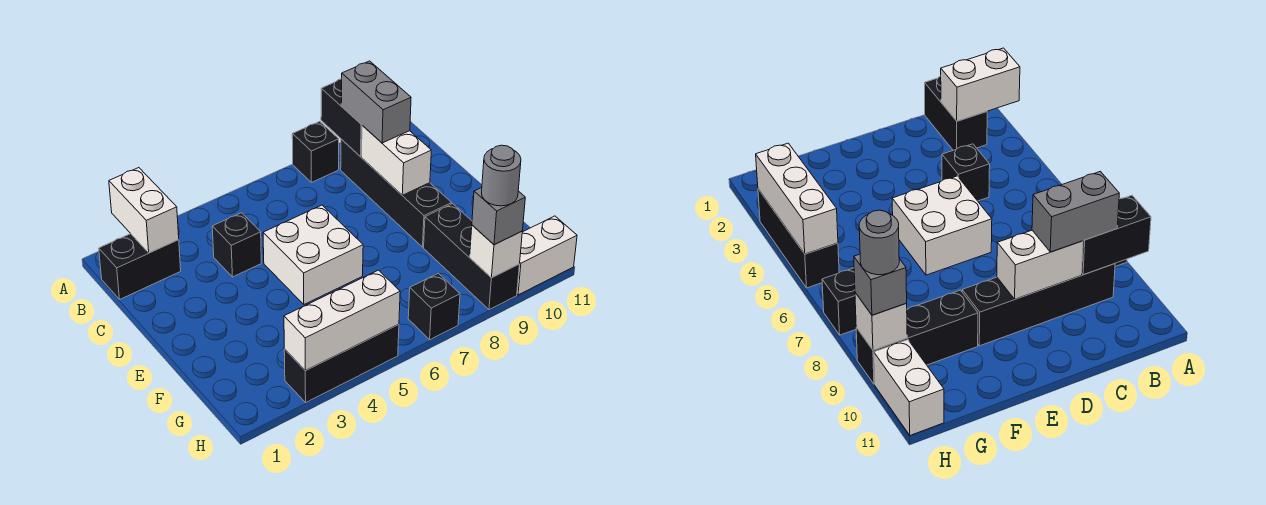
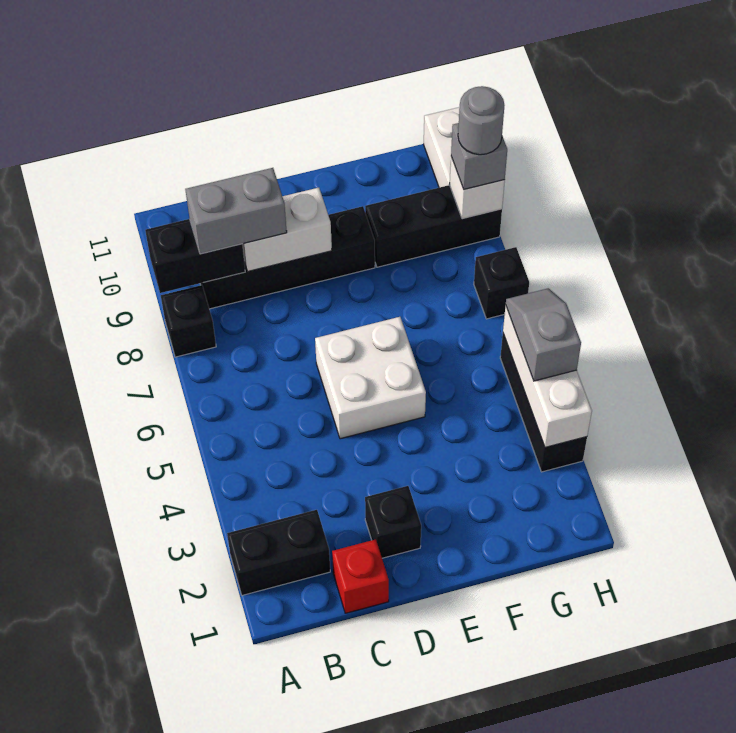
white brick A2:B2 level 2 -> none
black brick B1:B2 level 1 -> black brick A2:B2 level 1
none -> red brick C1 level 1
black brick C4 level 1 -> black brick D2 level 1
none -> grey slope H4:H5 level 3 top 4

